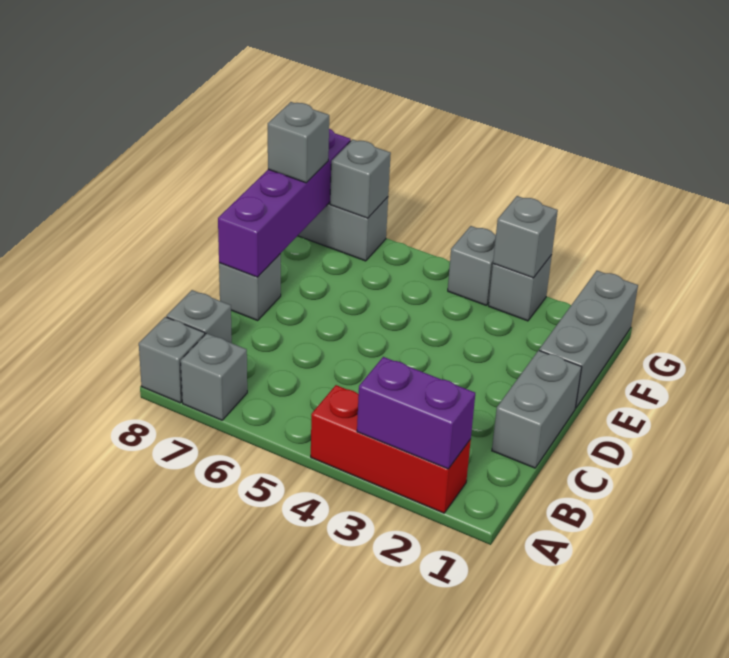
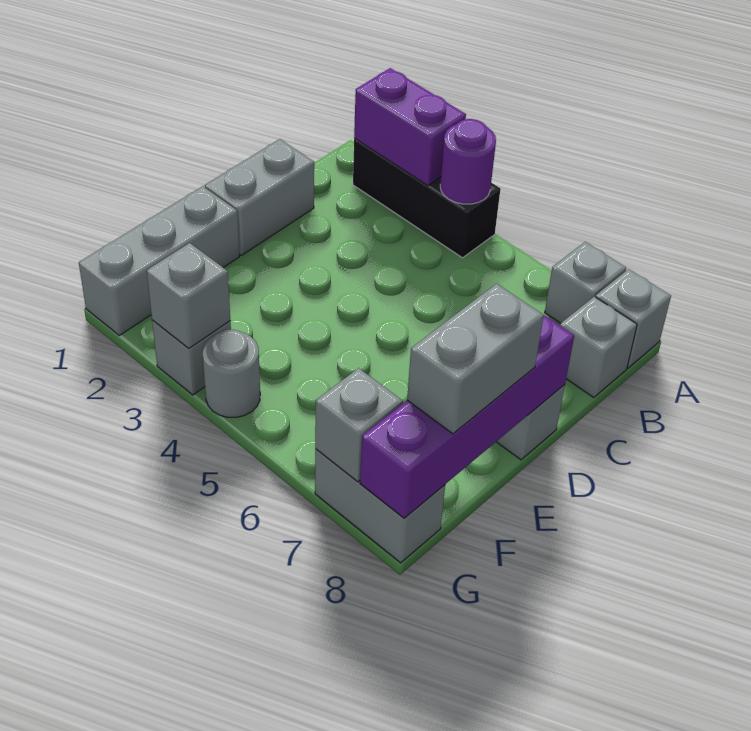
red brick A2:A4 level 1 -> black brick A2:A4 level 1
none -> purple round brick A4 level 2
grey brick F8 level 3 -> grey brick E8:F8 level 3
grey brick G4 level 1 -> grey round brick G4 level 1

